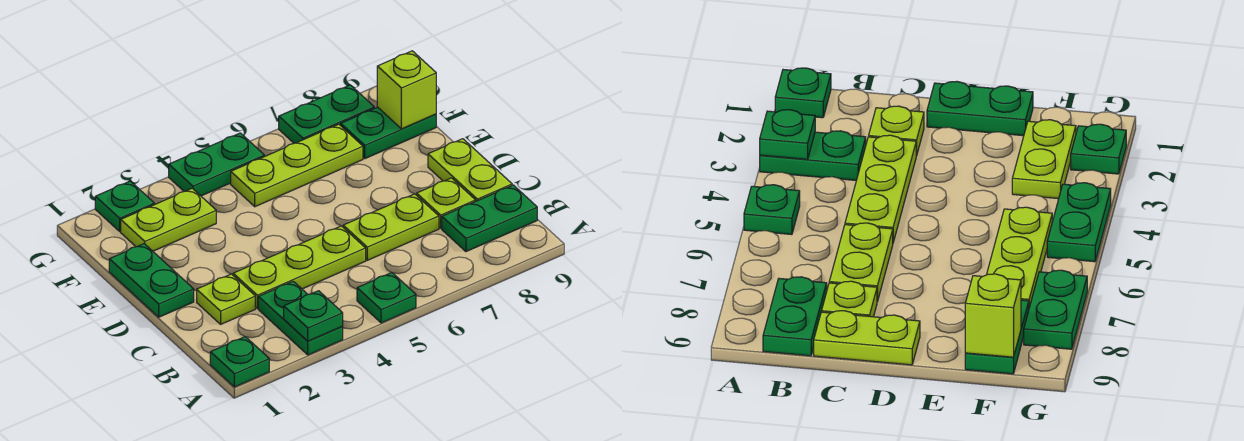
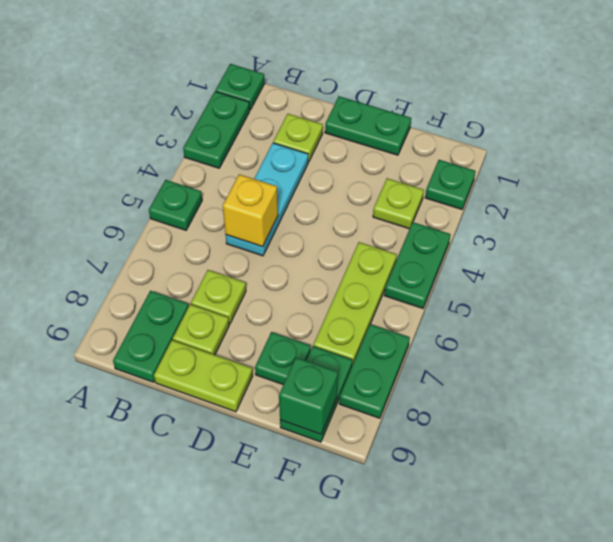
green plate A3:B3 level 1 -> green plate A2:A3 level 1
green plate A3 level 2 -> green plate E8 level 1
lime plate C3:C5 level 1 -> cyan plate C3:C5 level 1
none -> yellow brick C5 level 2
lime plate C6:C7 level 1 -> lime plate C7 level 1
lime plate F2:F3 level 1 -> lime plate F3 level 1
lime brick F9 level 2 -> green brick F9 level 2

